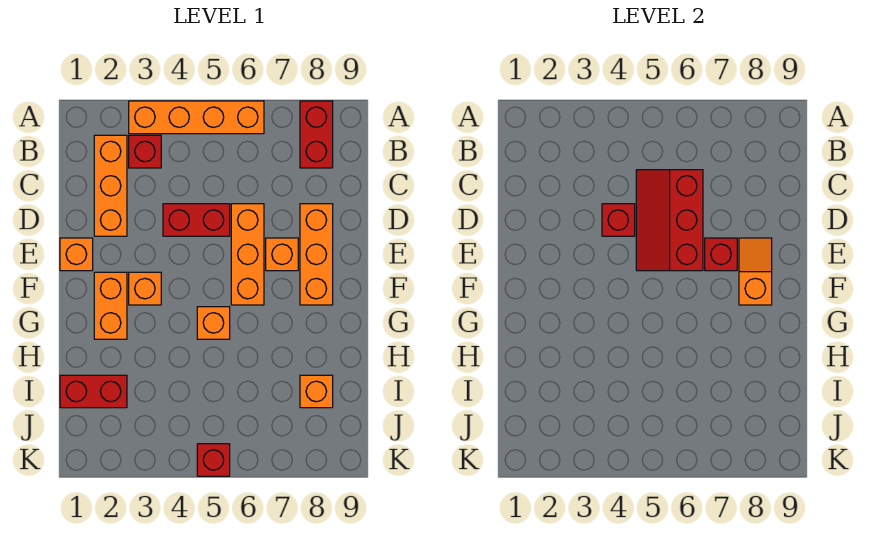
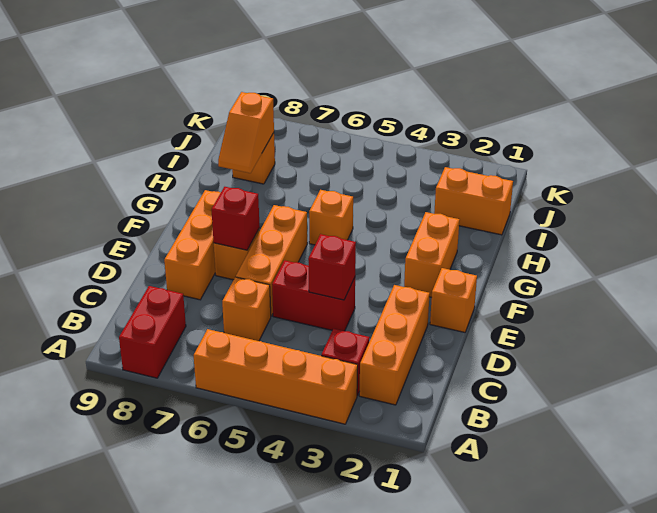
red slope C5:E6 level 2 top 6 -> none
orange slope E8:F8 level 2 top F -> orange slope H8:I8 level 2 top I
orange brick F3 level 1 -> orange brick C6 level 1
red brick I1:I2 level 1 -> orange brick I1:I2 level 1
red brick K5 level 1 -> none

